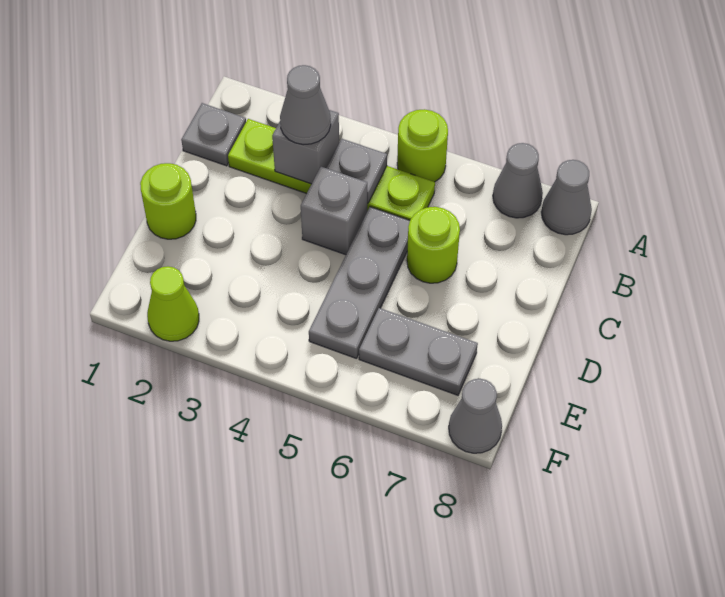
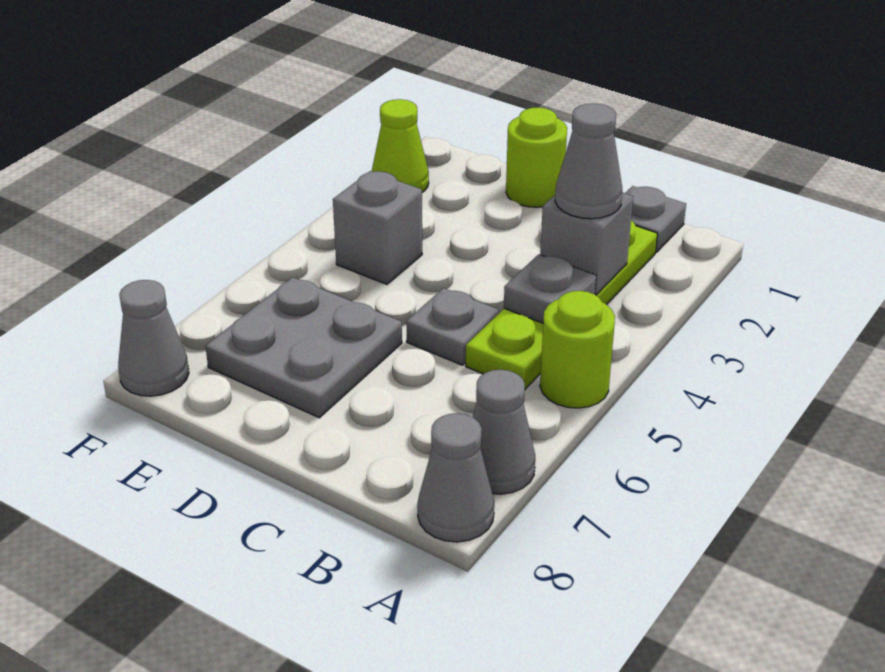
grey brick C4 level 1 -> grey brick E4 level 1
grey plate C5:E5 level 1 -> grey plate C5 level 1
lime round brick C6 level 1 -> none
grey plate E6:E7 level 1 -> grey plate D6:E7 level 1

